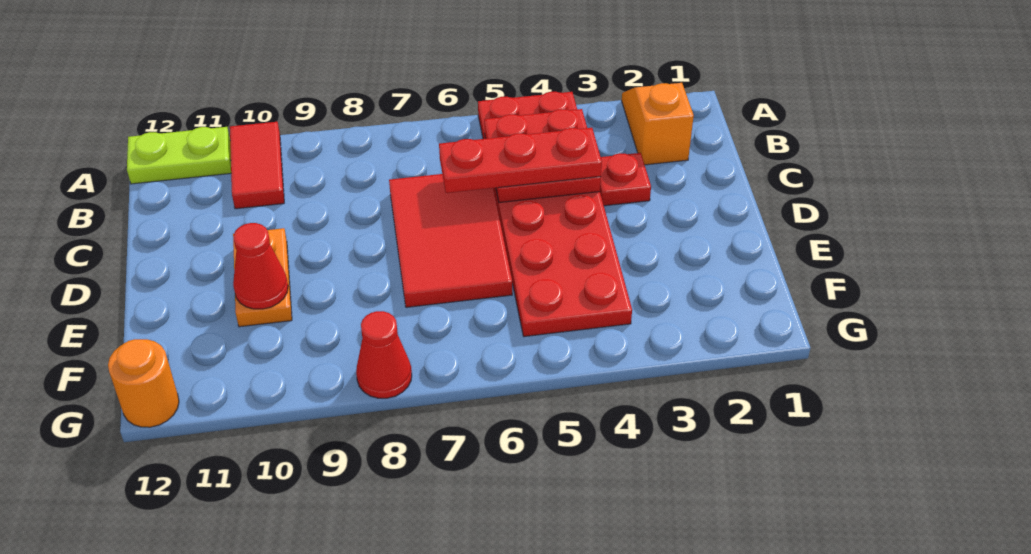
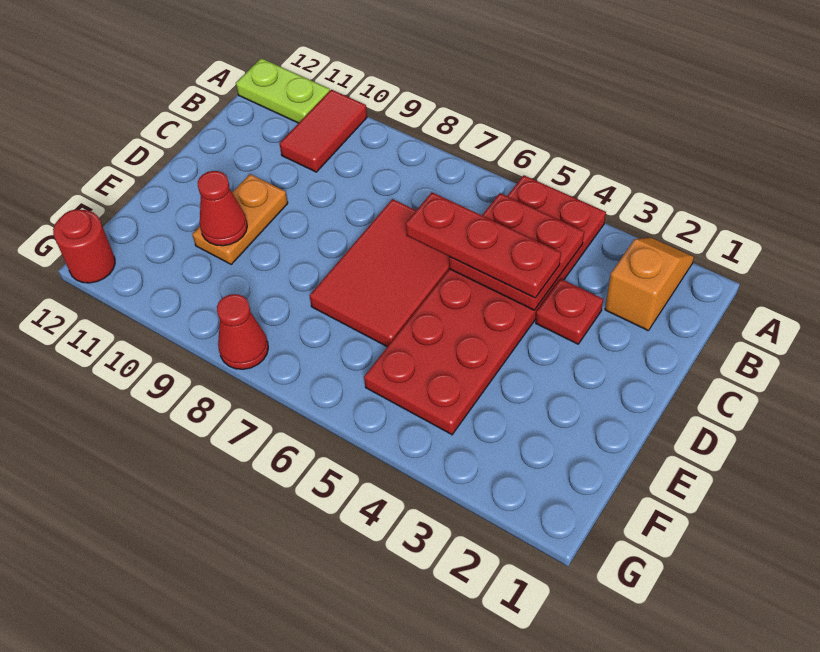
orange round brick G12 level 1 -> red round brick G12 level 1

